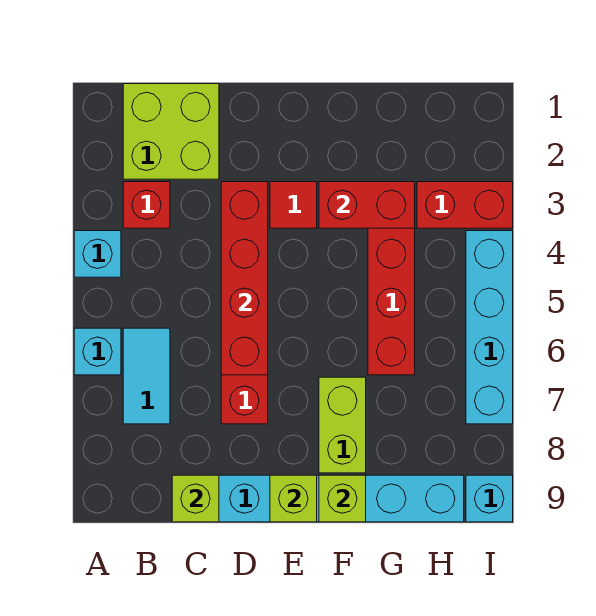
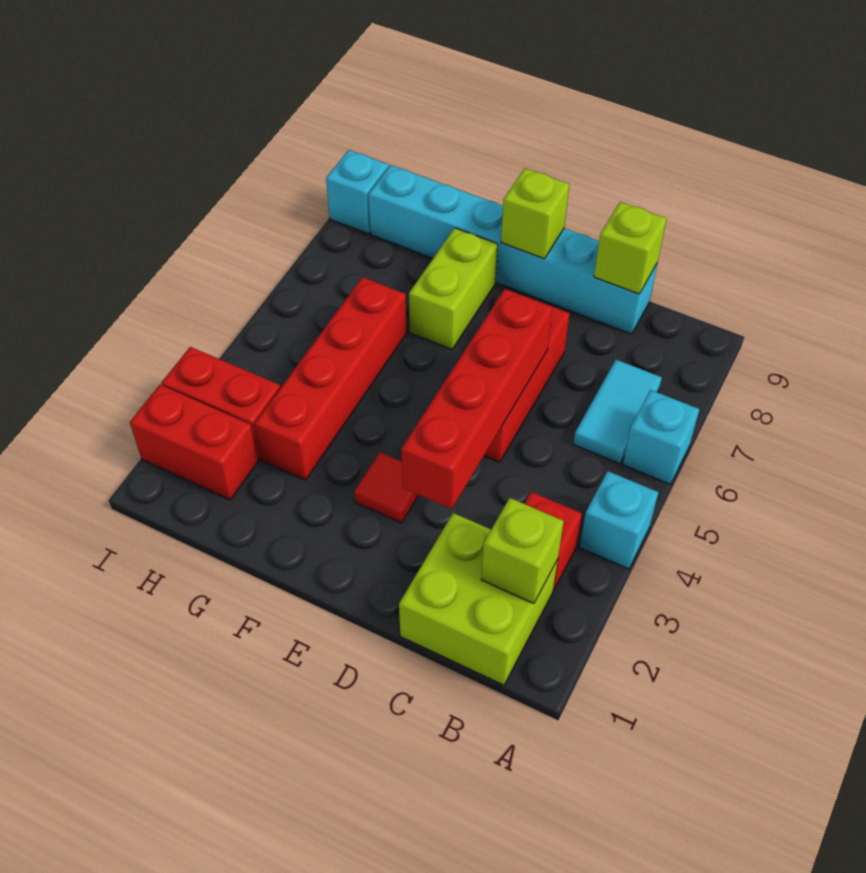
red brick F3:G3 level 2 -> red brick H2:I2 level 1
lime brick F9 level 2 -> lime brick B2 level 2
cyan brick I4:I7 level 1 -> none

